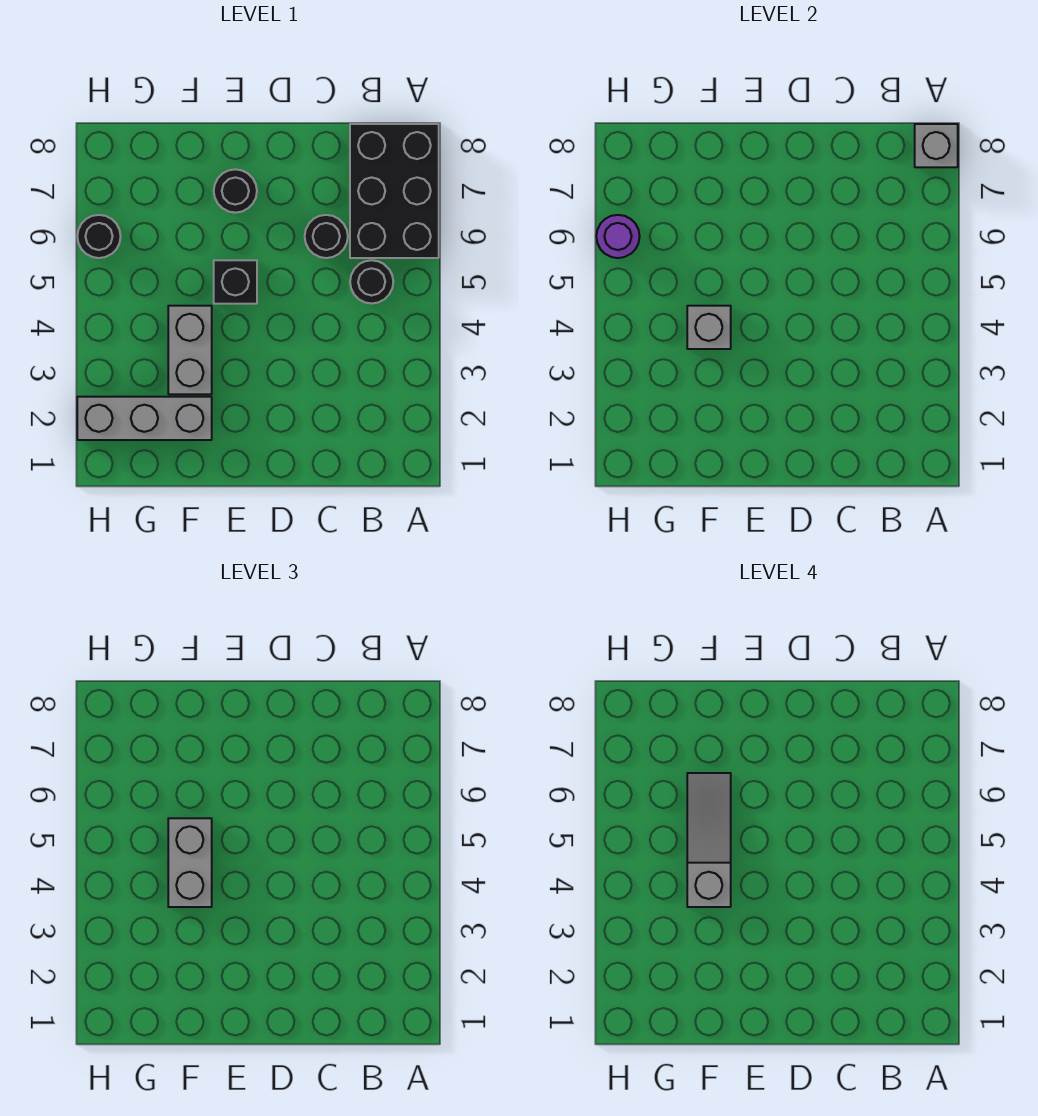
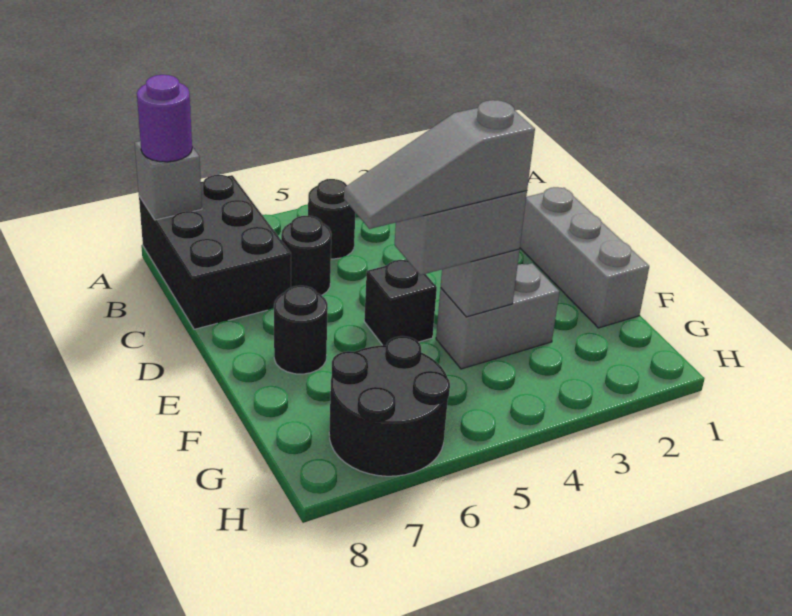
black brick A6:B8 level 1 -> black brick A7:C8 level 1
grey brick F2:H2 level 1 -> grey brick D1:F1 level 1
black round brick H6 level 1 -> black round brick G6:H7 level 1
purple round brick H6 level 2 -> purple round brick A8 level 3

